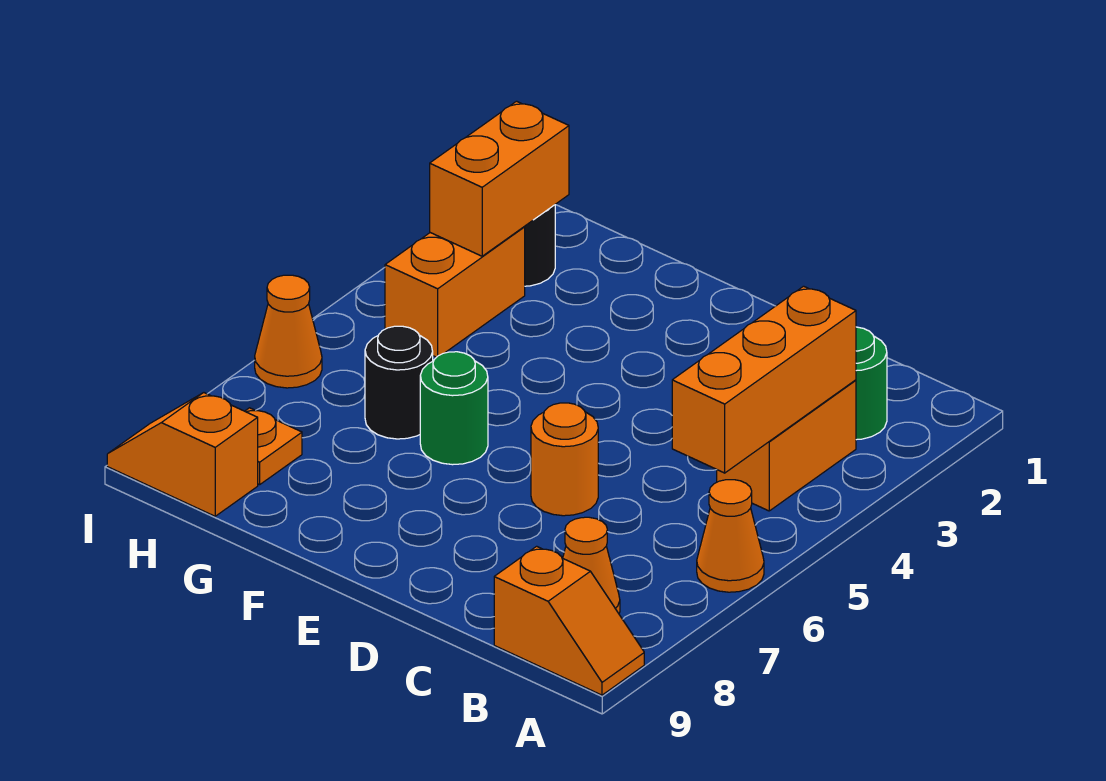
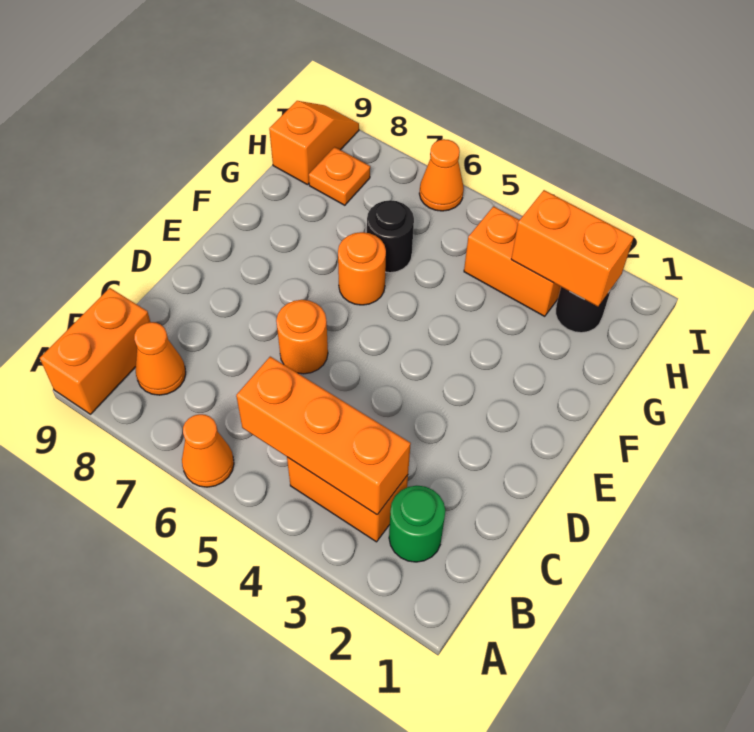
orange slope A9:B9 level 1 top B -> orange brick A9:B9 level 1
green round brick F6 level 1 -> orange round brick F6 level 1

